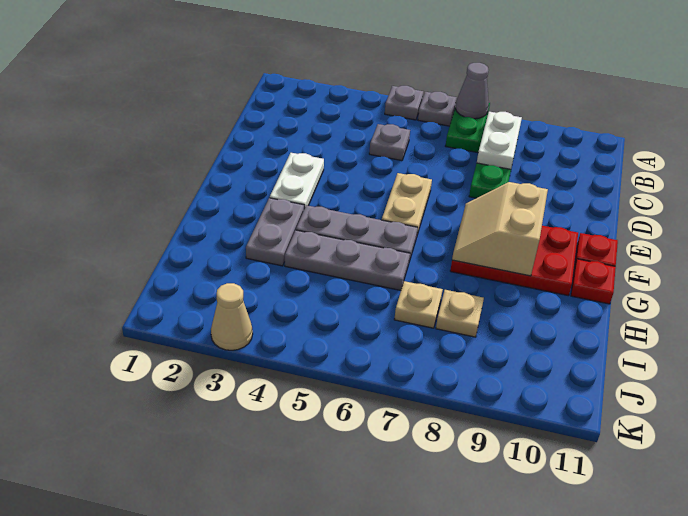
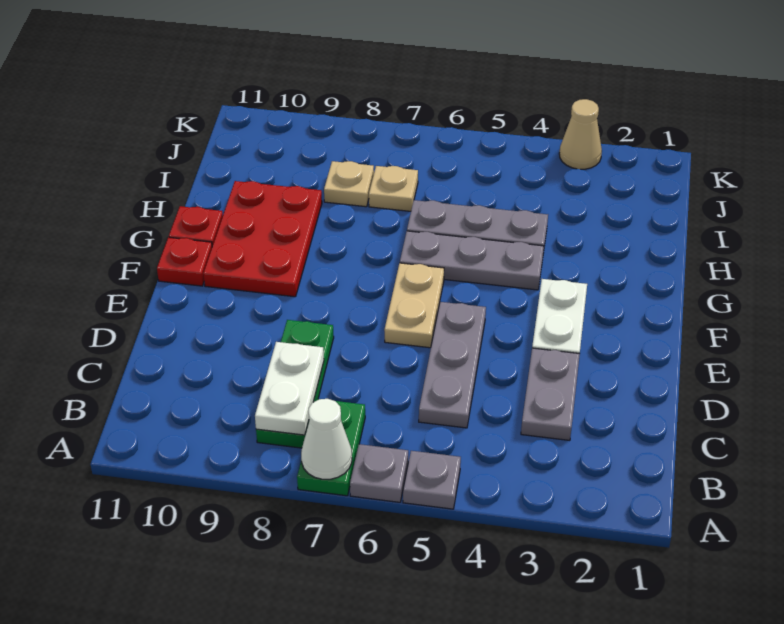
grey cone A7 level 2 -> white cone A7 level 2
grey plate C5 level 1 -> grey plate C5:E5 level 1
red plate F8:G10 level 1 -> red plate F9:H10 level 1
tan slope F8:G9 level 2 top 9 -> none
grey plate G3:H3 level 1 -> grey plate C3:D3 level 1

